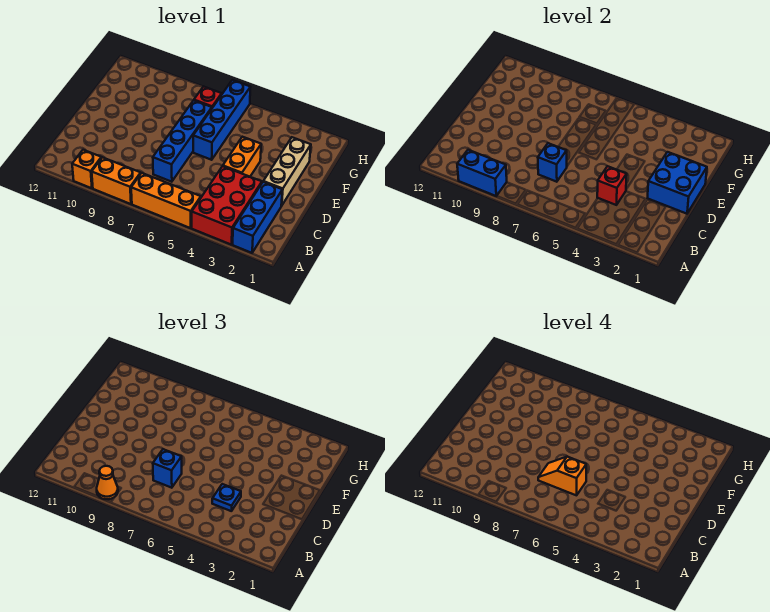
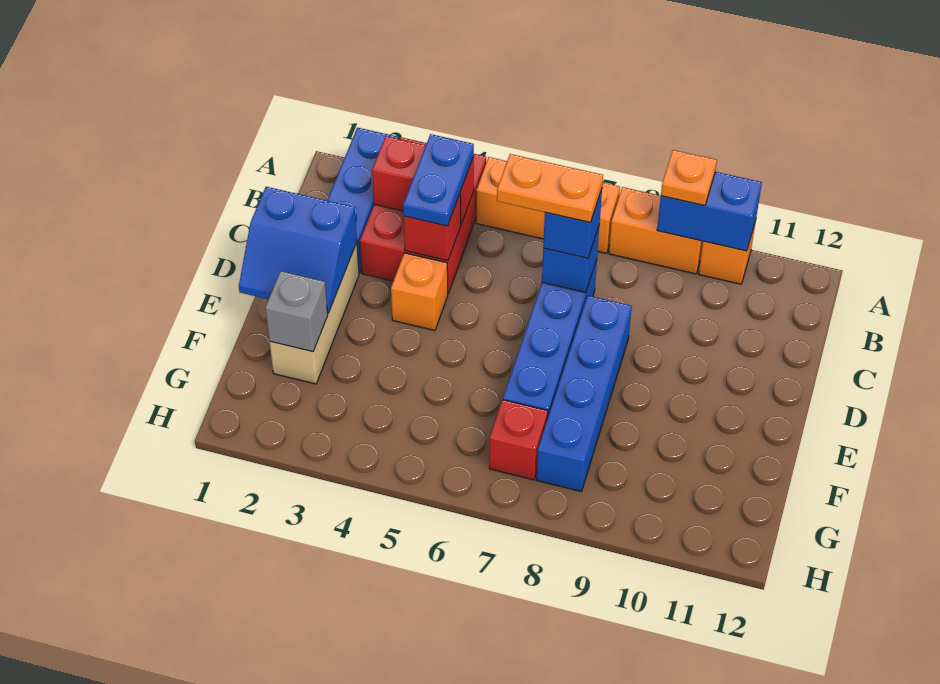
orange cone A9 level 3 -> orange plate A9 level 3
none -> red brick B3:B4 level 2
blue plate C4 level 3 -> blue plate B4:C4 level 3
orange slope C6:C7 level 4 top 6 -> orange plate C6:C7 level 4
blue brick D1:E2 level 2 -> blue slope D1:E2 level 2 top D
orange brick D4:E4 level 1 -> orange brick D4 level 1
blue brick E6:H6 level 1 -> blue brick D8:G8 level 1
none -> grey brick F2 level 2

